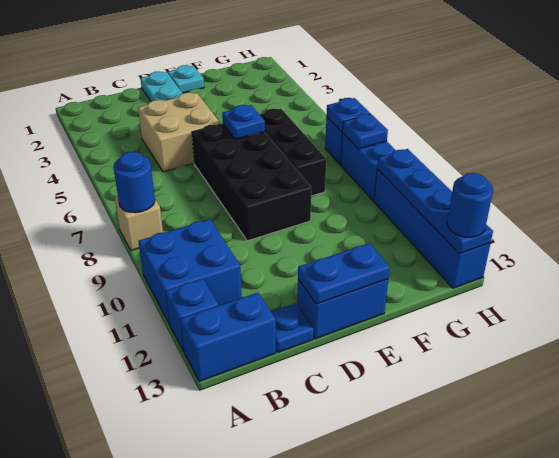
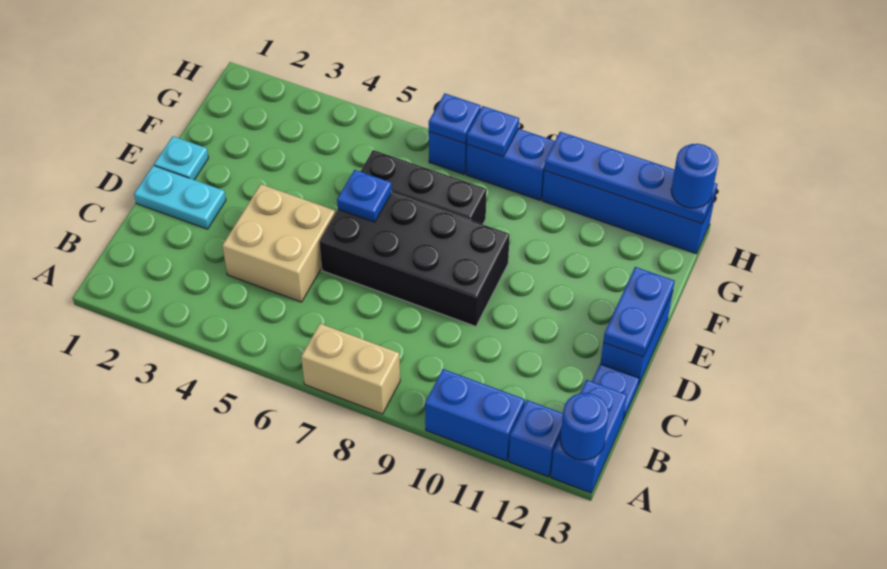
tan brick A8 level 1 -> tan brick A7:A8 level 1
blue round brick A8 level 2 -> blue round brick A13 level 2
blue brick A10:B11 level 1 -> blue brick A10:A11 level 1

